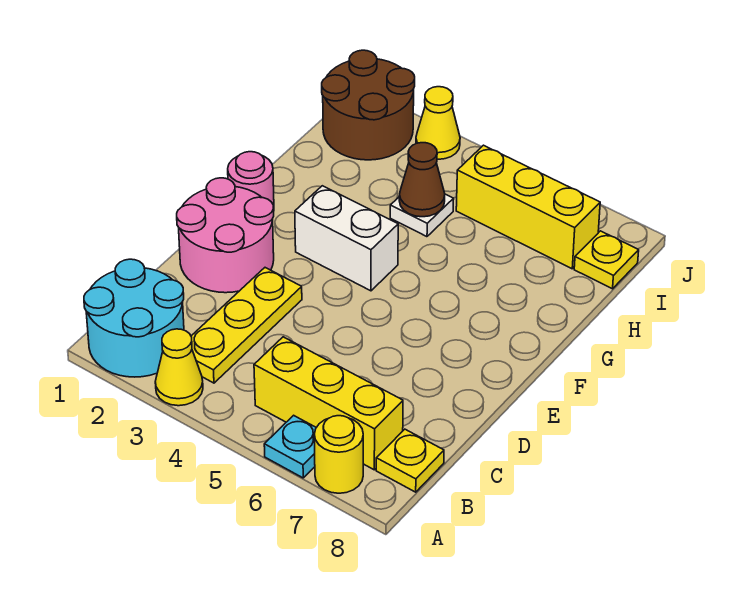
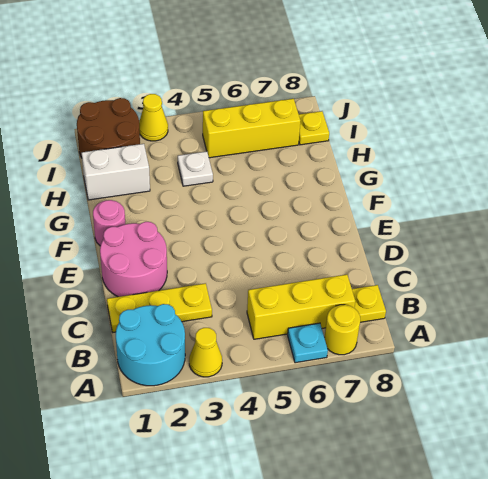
yellow plate B3:D3 level 1 -> yellow plate C1:C3 level 1
white brick F3:F4 level 1 -> white brick H1:H2 level 1
brown cone H4 level 2 -> none

